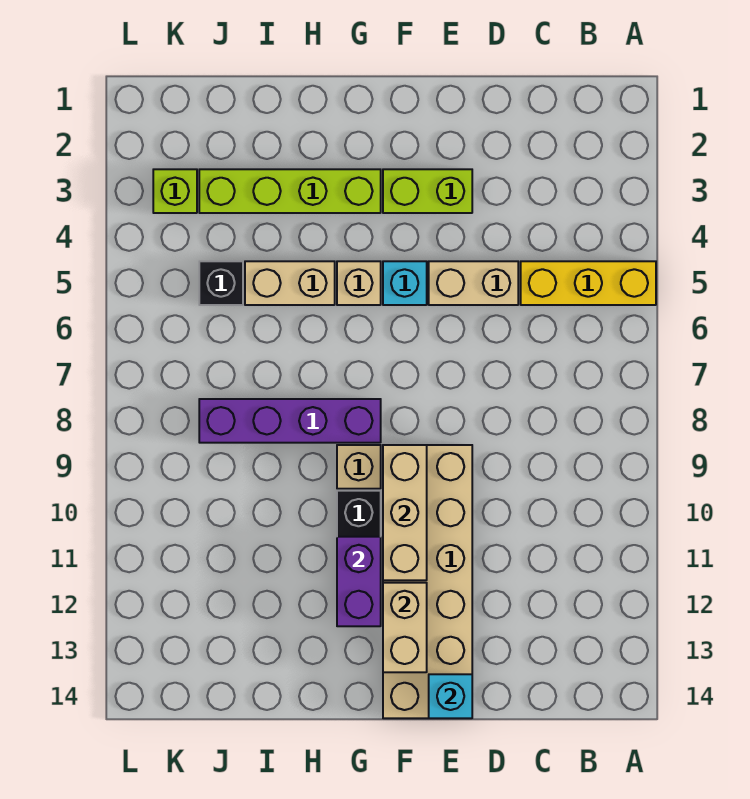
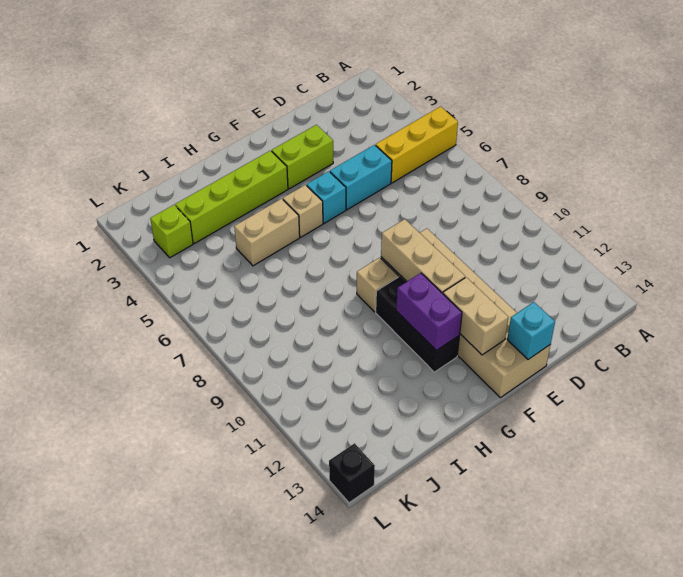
tan brick D5:E5 level 1 -> cyan brick D5:E5 level 1
purple brick G8:J8 level 1 -> none
black brick J5 level 1 -> black brick L14 level 1

